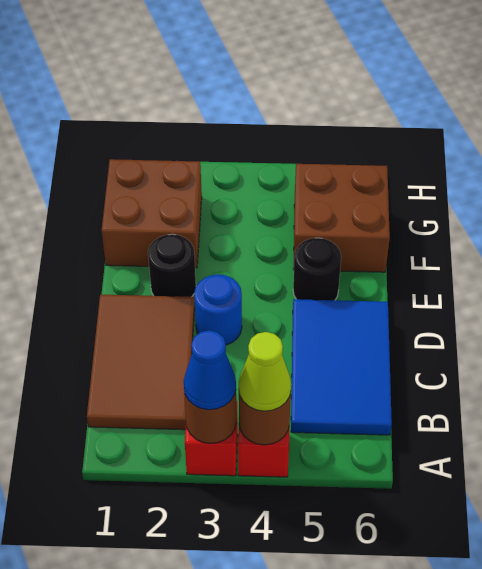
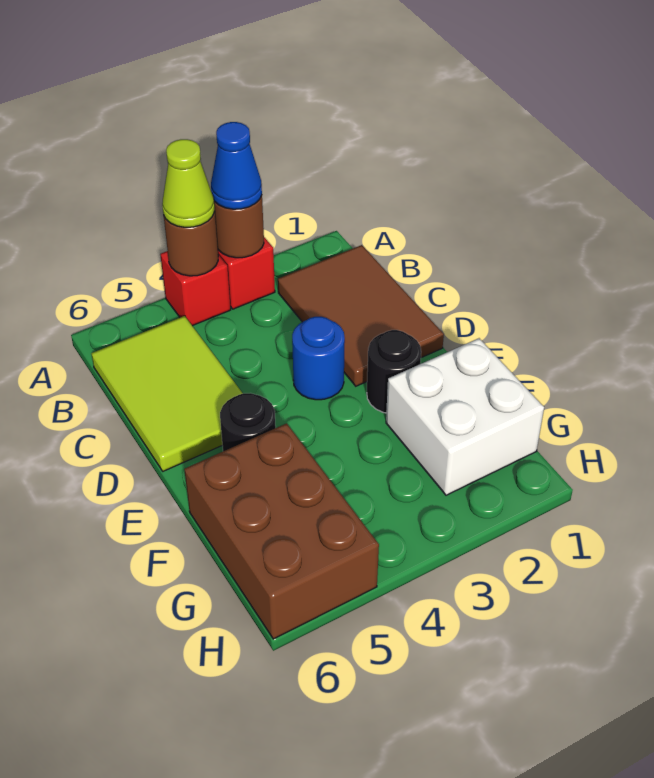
blue tile B5:D6 level 1 -> lime tile B5:D6 level 1
brown brick F1:G2 level 1 -> white brick F1:G2 level 1
brown brick F5:G6 level 1 -> brown brick F5:H6 level 1

